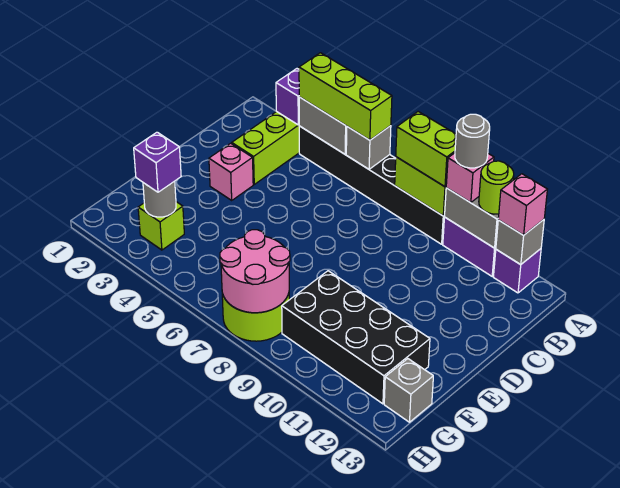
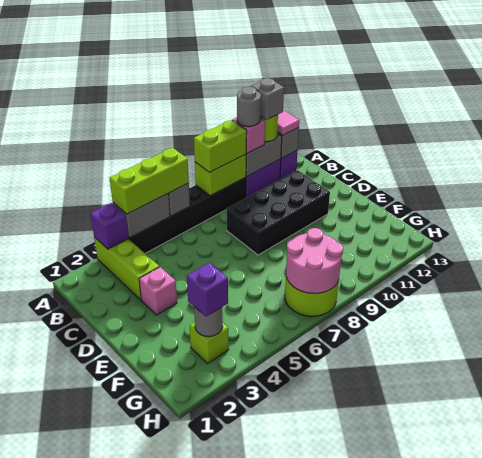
pink brick A12 level 3 -> pink tile A12 level 3
black brick F9:G12 level 1 -> black brick C8:D11 level 1
grey brick G13 level 1 -> grey brick A11 level 4

